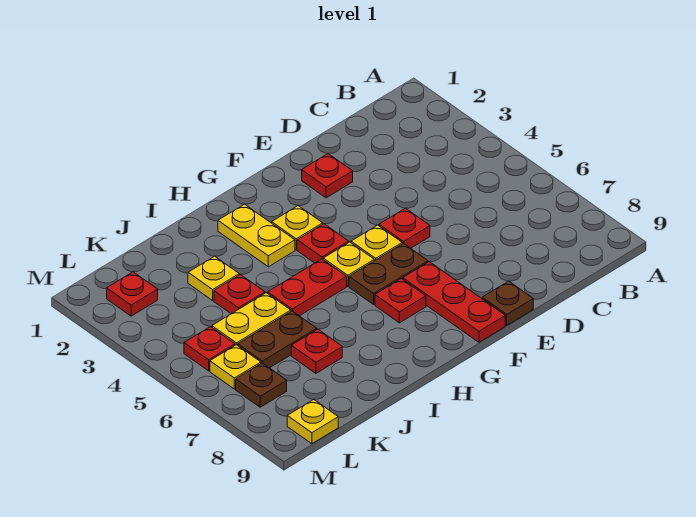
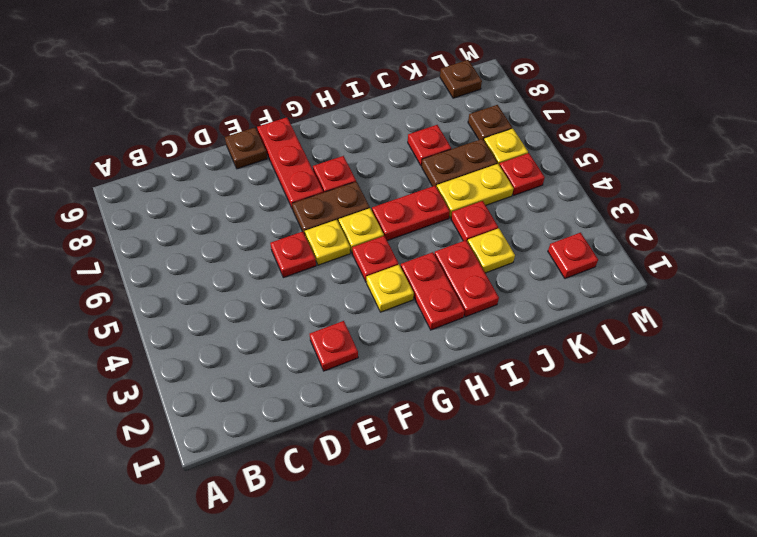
yellow plate H2:H3 level 1 -> red plate H2:H3 level 1
none -> red plate I2:I3 level 1
yellow plate L9 level 1 -> brown plate L9 level 1

